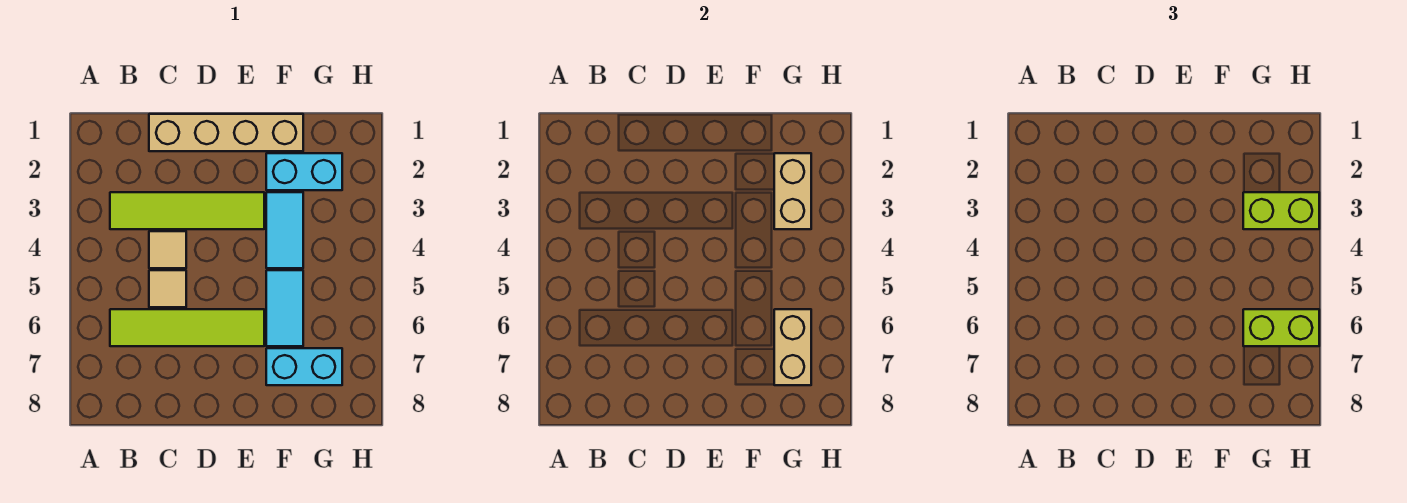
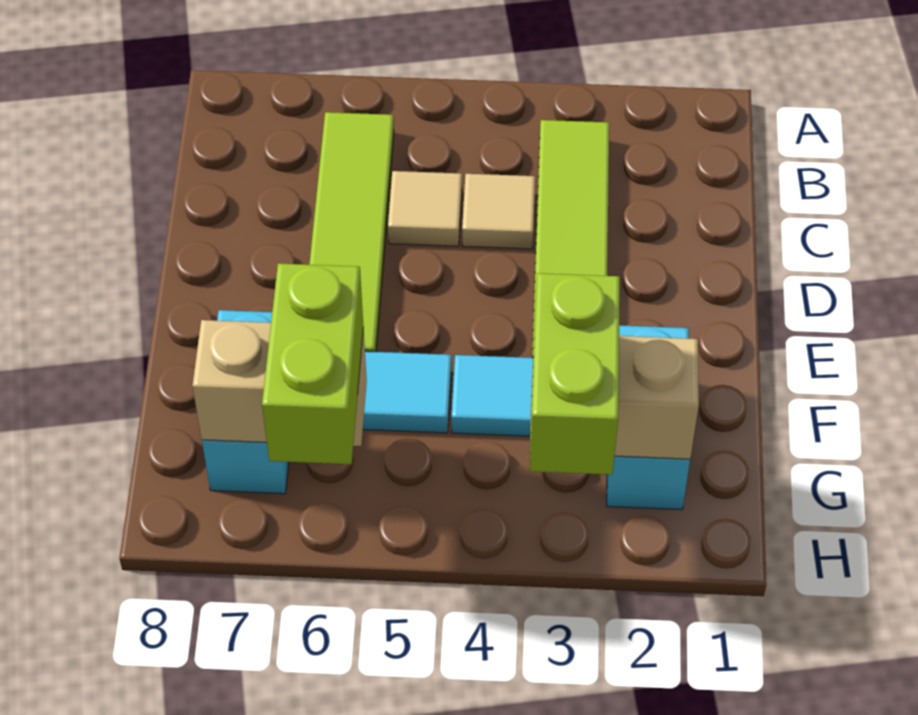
tan brick C1:F1 level 1 -> none

